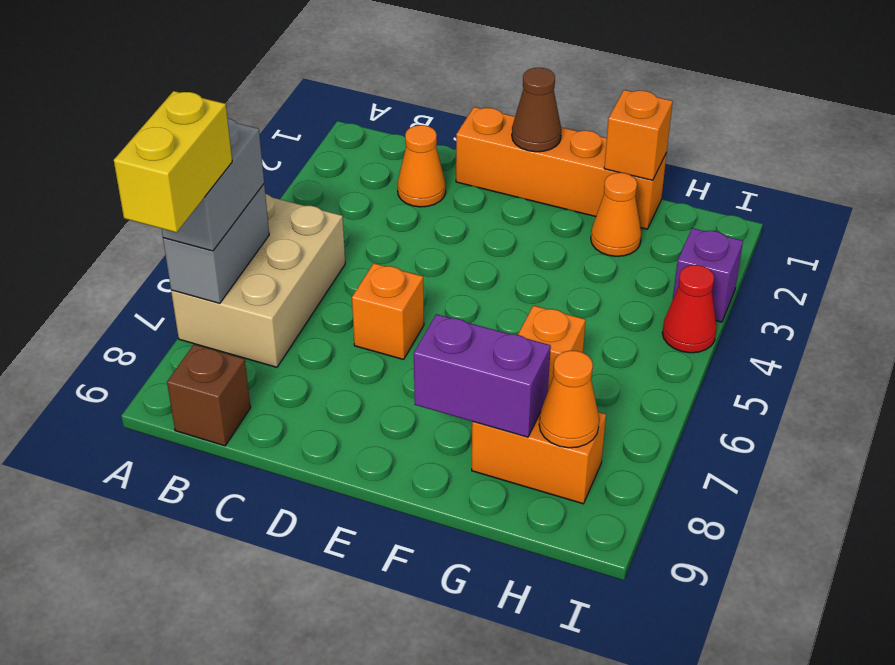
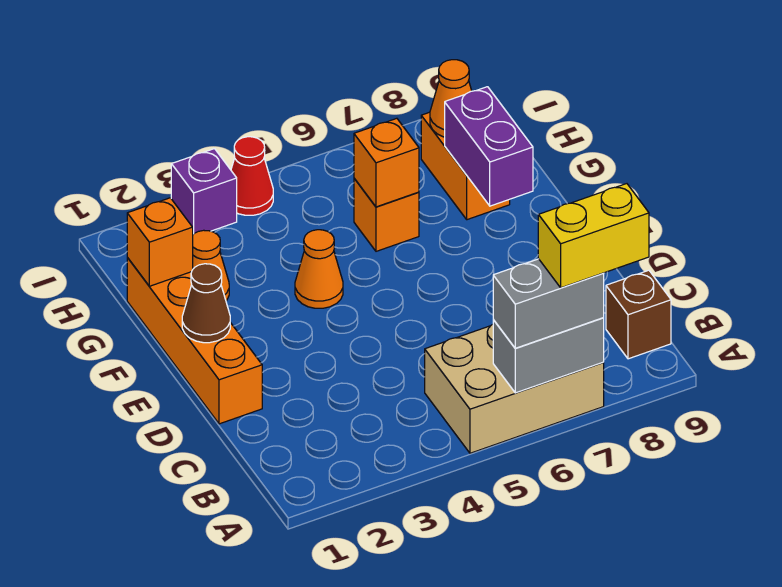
orange cone C2 level 1 -> orange cone F4 level 1
orange brick D6 level 1 -> orange brick G6 level 2

